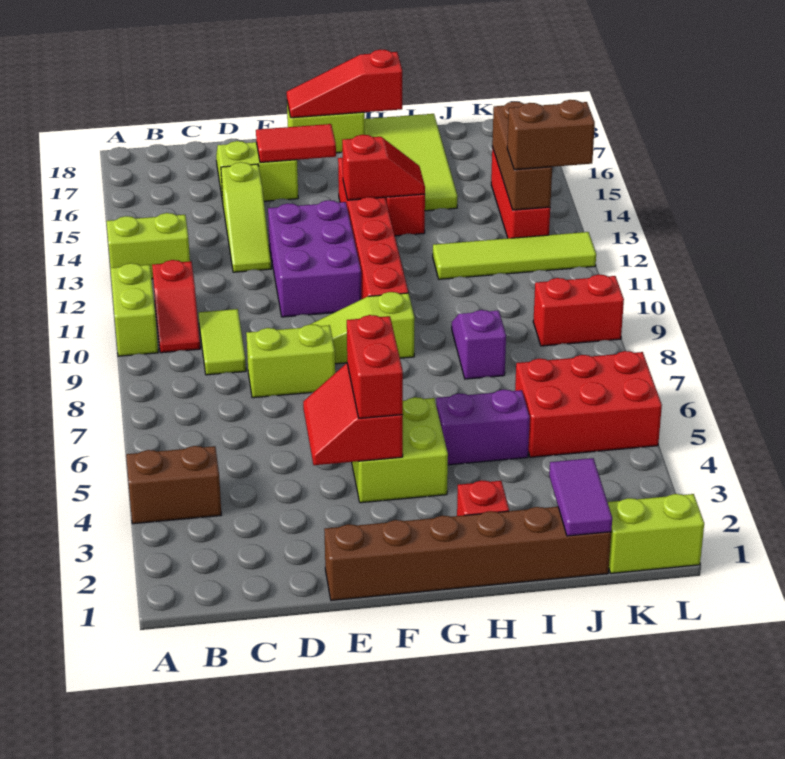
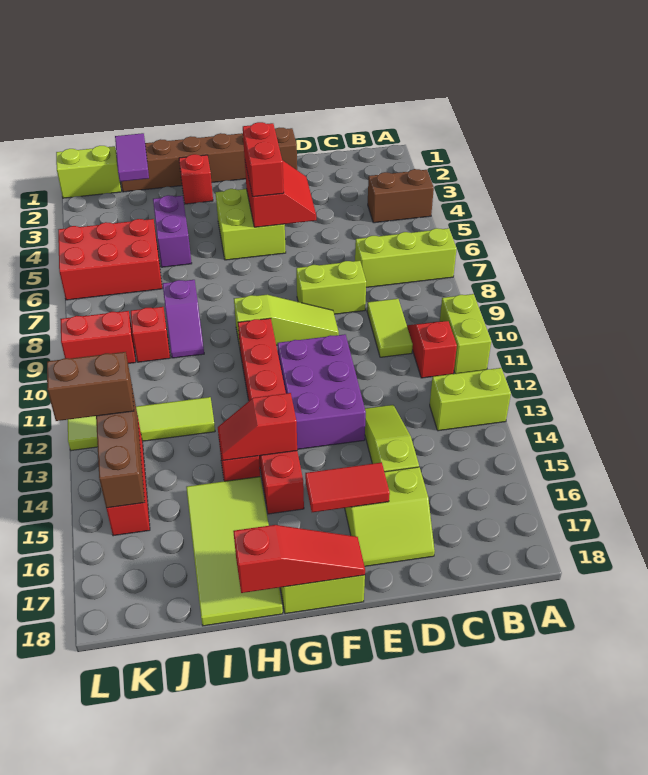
none -> lime brick A7:C7 level 1
purple brick H5:I5 level 1 -> purple brick I4:I5 level 1
none -> red brick J9 level 1

